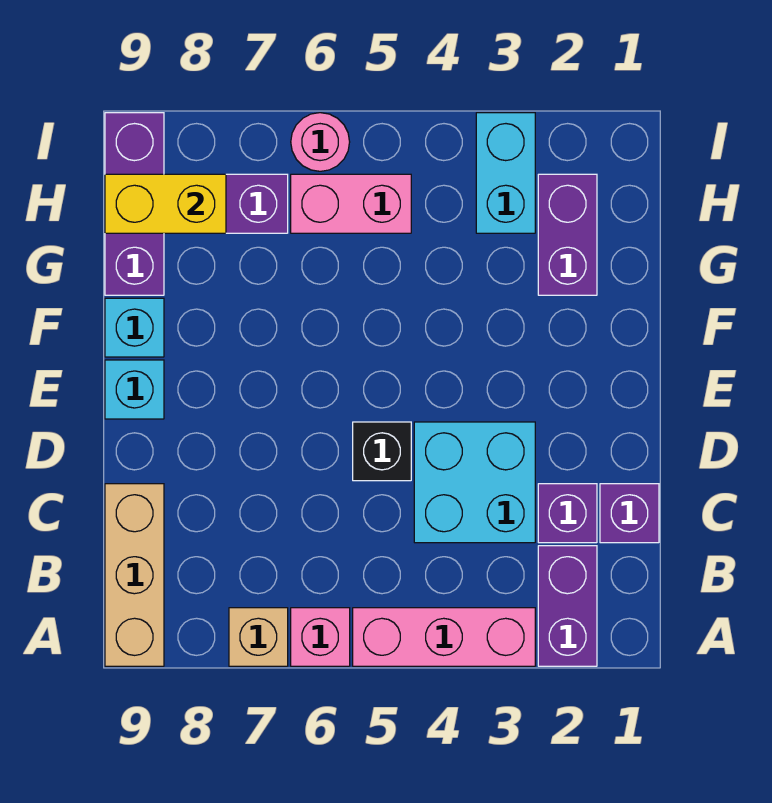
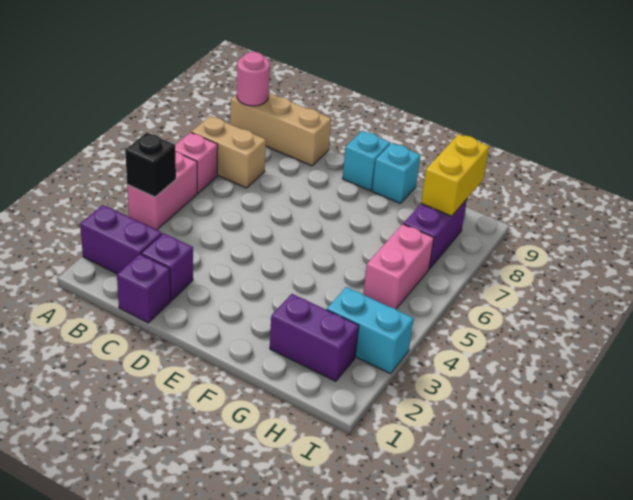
pink brick A3:A5 level 1 -> pink brick A4:A5 level 1
tan brick A7 level 1 -> tan brick A7:B7 level 1
cyan brick C3:D4 level 1 -> none
black brick D5 level 1 -> black brick A4 level 2
purple brick G9:I9 level 1 -> none
pink round brick I6 level 1 -> pink round brick A9 level 2

